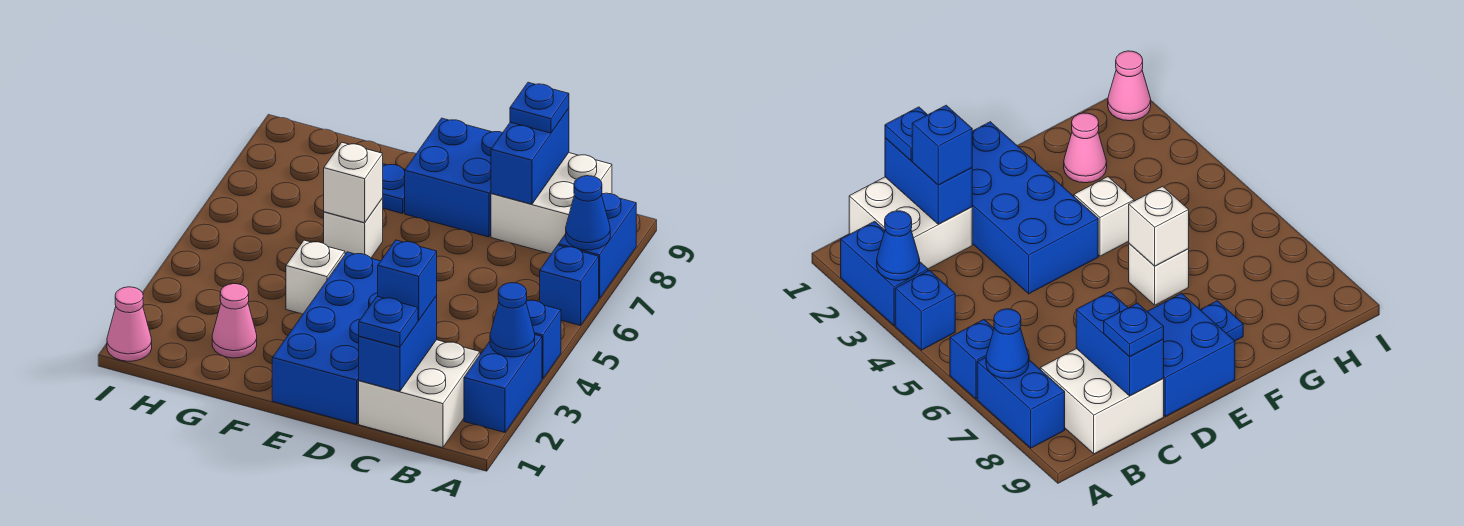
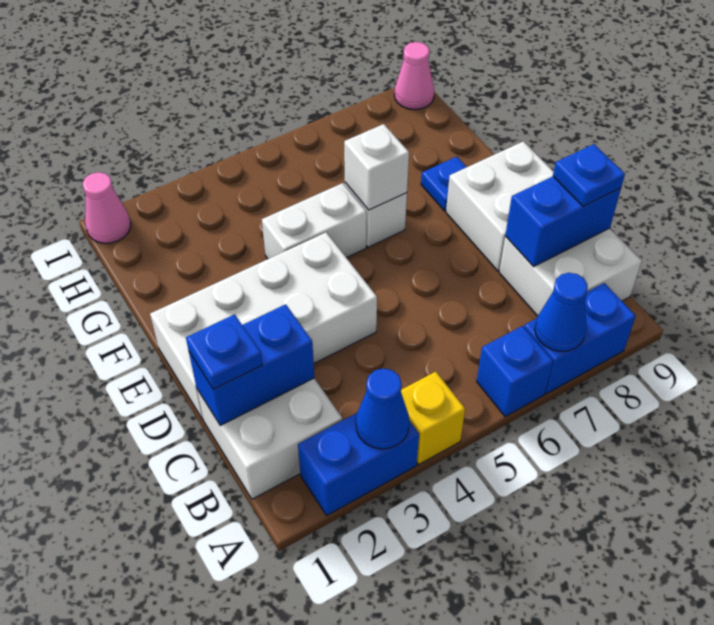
blue brick A4 level 1 -> yellow brick A4 level 1
blue brick C2 level 3 -> none
blue brick D1:E4 level 1 -> white brick D1:E4 level 1
blue brick D8:E9 level 1 -> white brick D8:E9 level 1
white brick F4 level 1 -> white brick F4:F5 level 1
pink cone G2 level 1 -> pink cone I9 level 1

